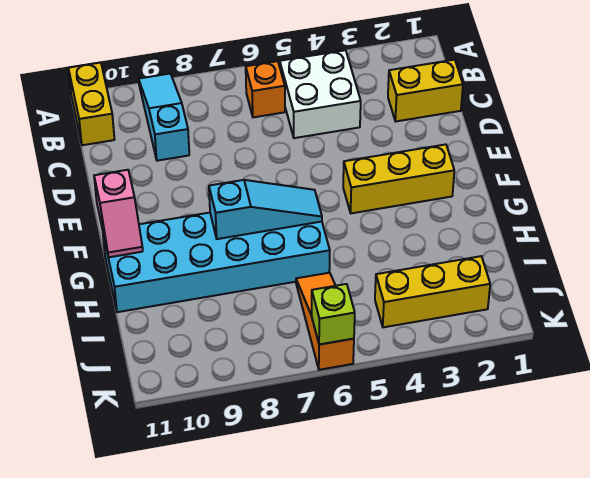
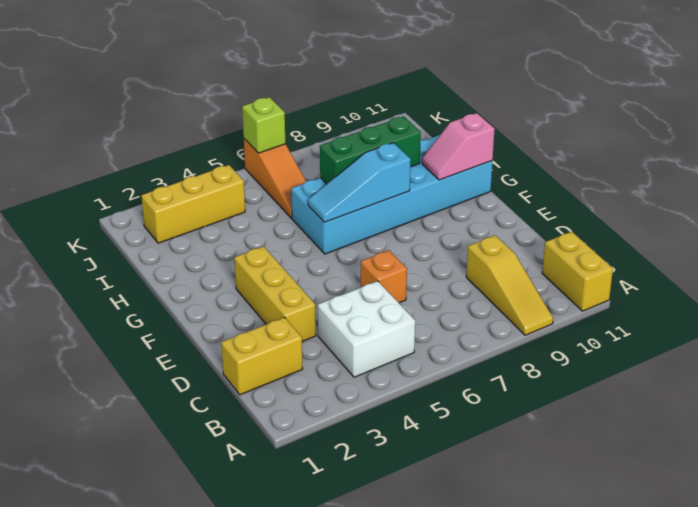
cyan slope A9:C9 level 1 top C -> yellow slope A9:C9 level 1 top C
orange brick B6 level 1 -> orange brick D6 level 1
yellow brick F2:F4 level 1 -> yellow brick D3:F3 level 1
pink slope F11:G11 level 2 top F -> pink slope G10:G11 level 2 top 11
none -> green brick H7:H9 level 2

